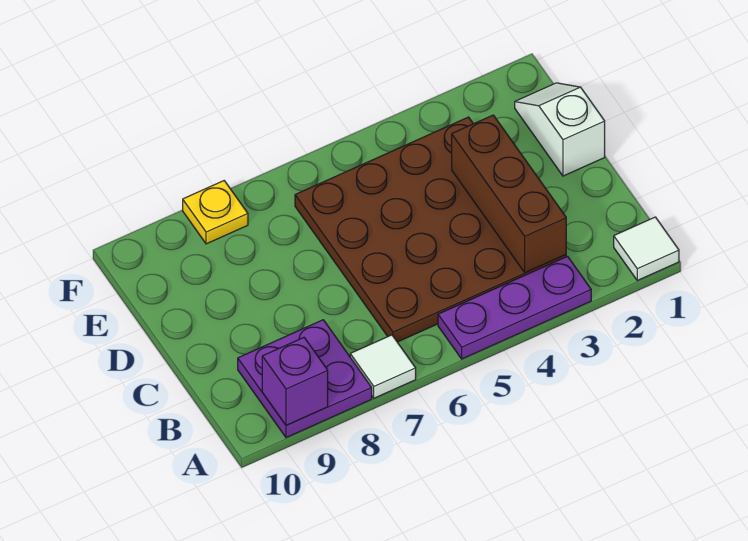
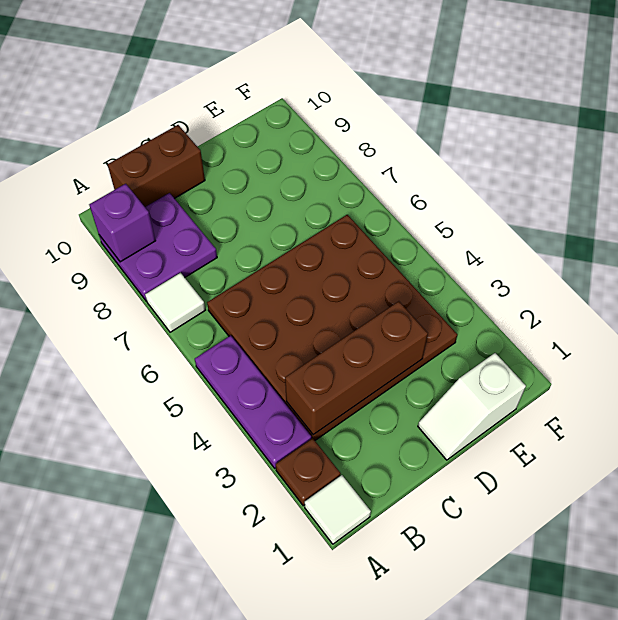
none -> brown plate A2 level 1
none -> brown brick B10:C10 level 1
white slope D1:E1 level 1 top D -> white slope D1:E1 level 1 top E
yellow plate F8 level 1 -> none

